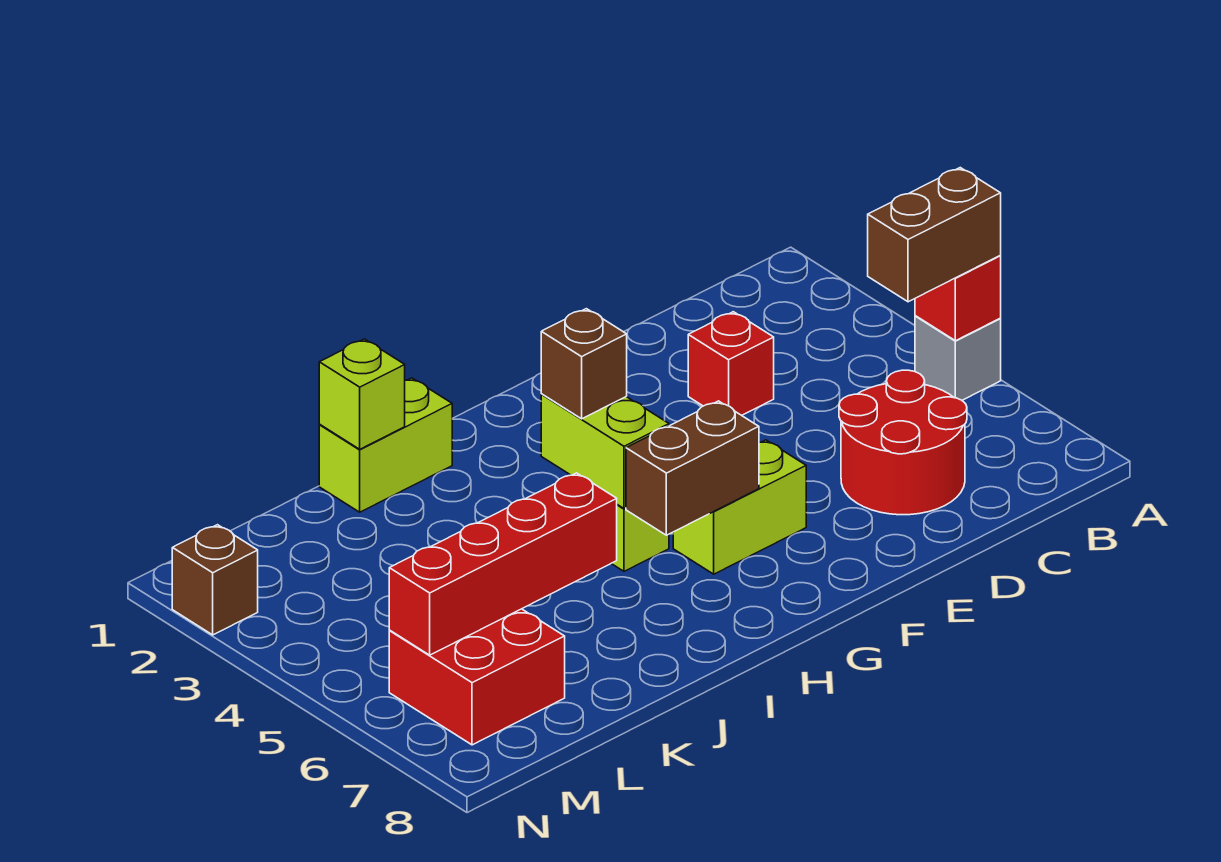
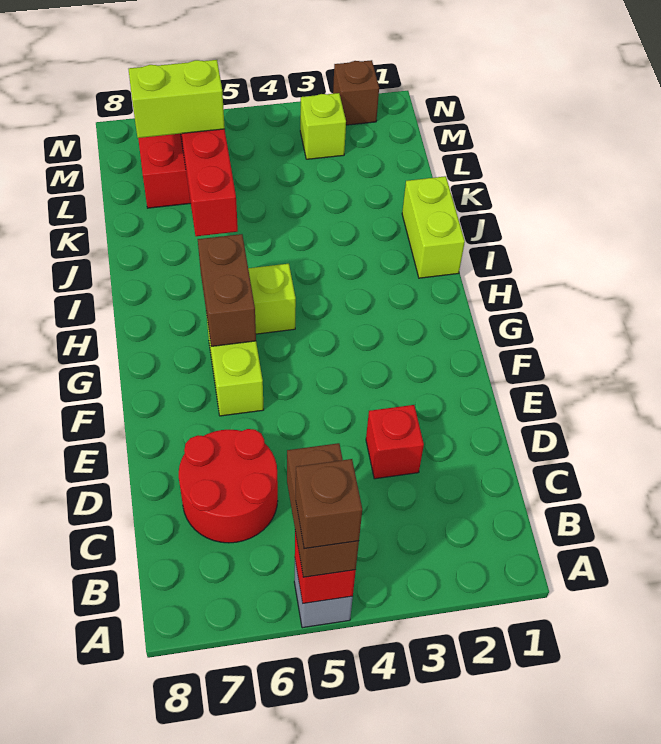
lime brick H4:H5 level 2 -> lime brick L6:L7 level 3
brown brick H4 level 3 -> brown brick A5 level 4
lime brick J1 level 2 -> lime brick M3 level 1

